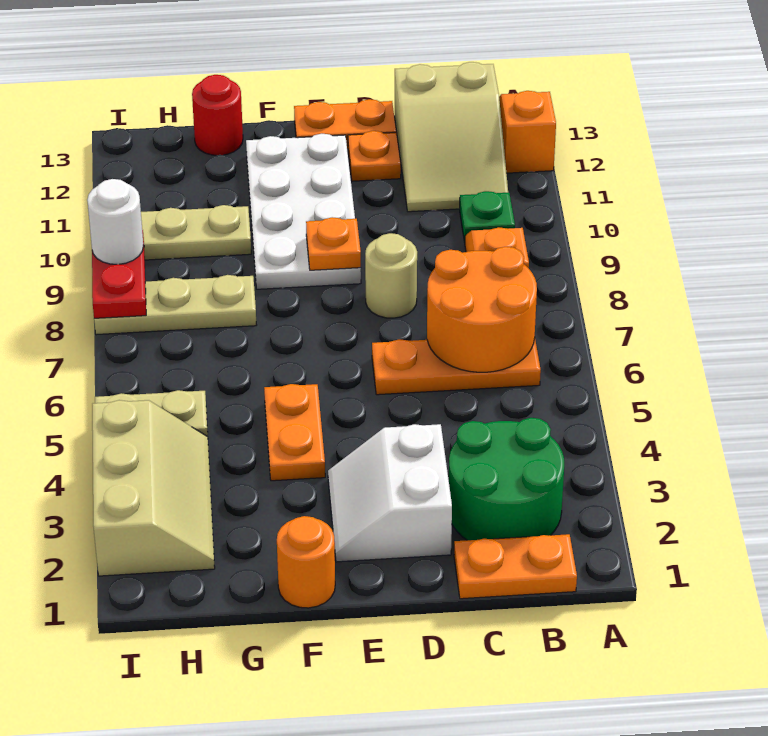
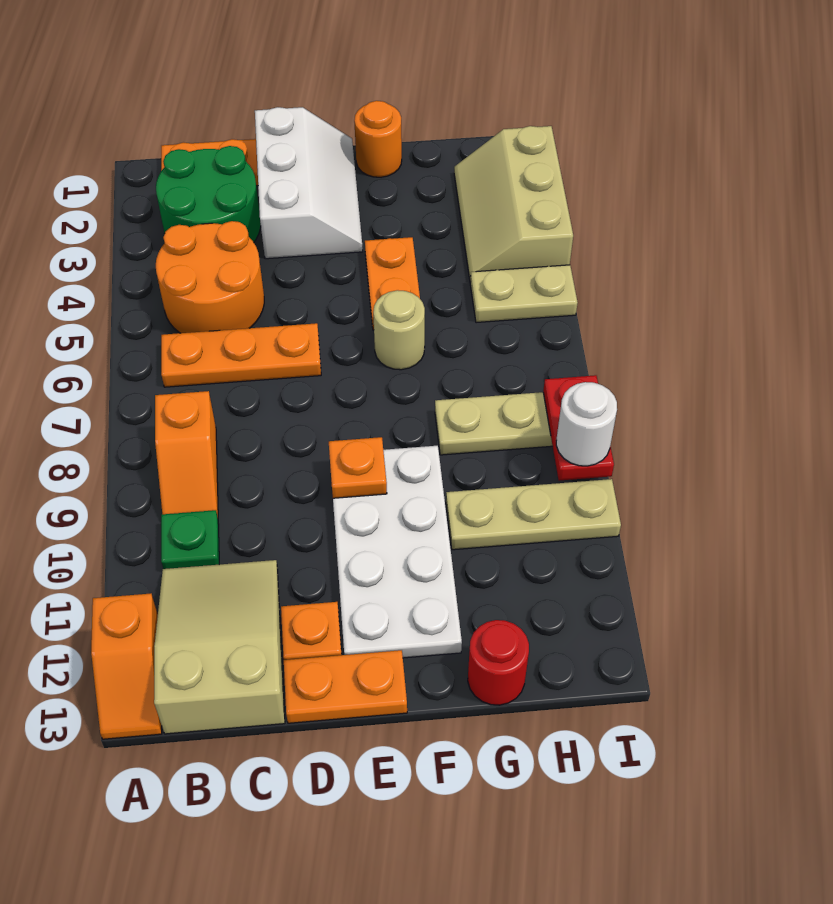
orange round brick B6:C7 level 2 -> orange round brick B4:C5 level 1
white slope D2:E3 level 1 top D -> white slope D1:E3 level 1 top D
tan round brick D8 level 1 -> tan round brick F6 level 1

